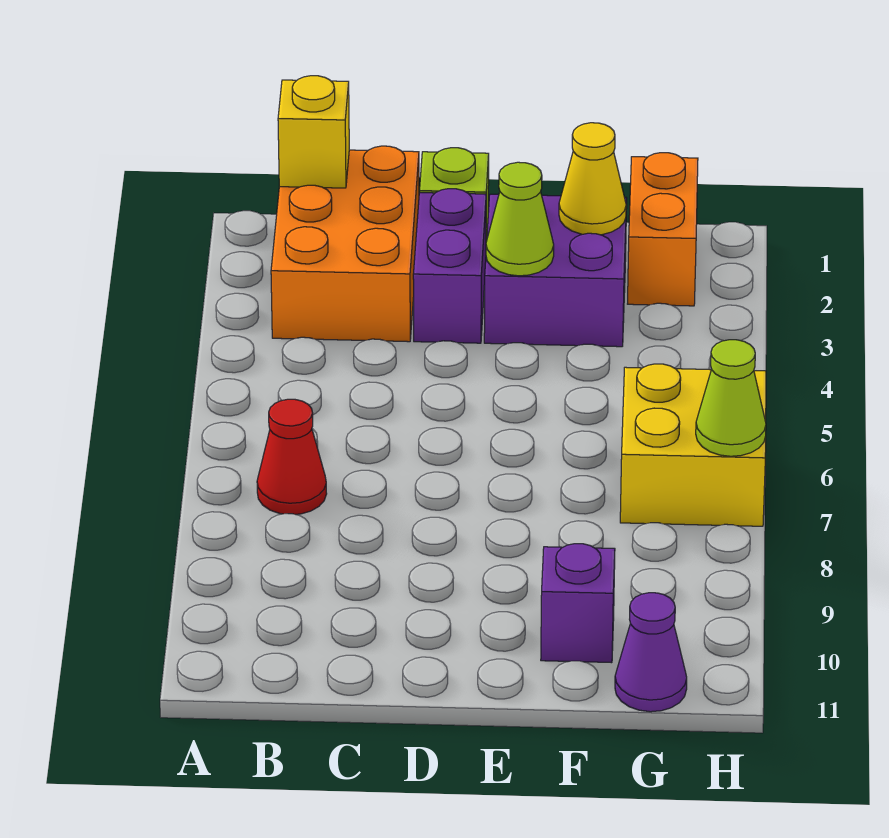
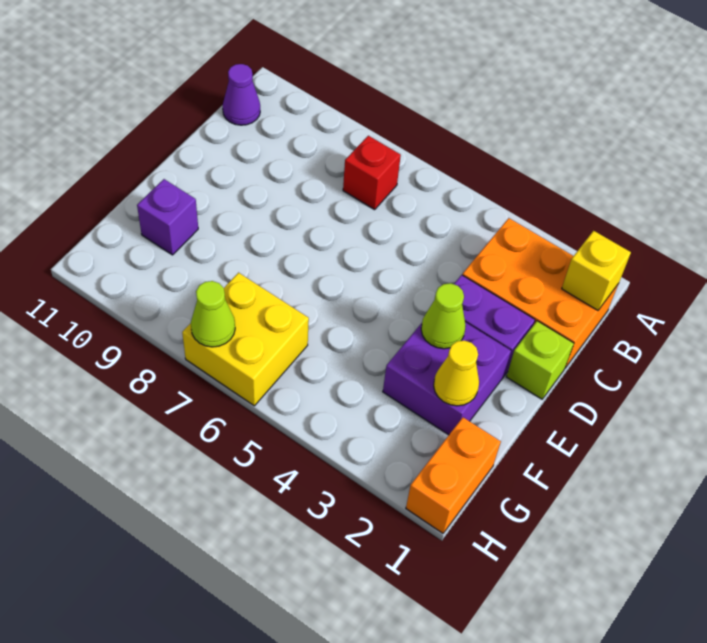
red cone B7 level 1 -> red brick B7 level 1
orange brick G1:G2 level 1 -> orange brick G1:H1 level 1
purple cone G11 level 1 -> purple cone B11 level 1

